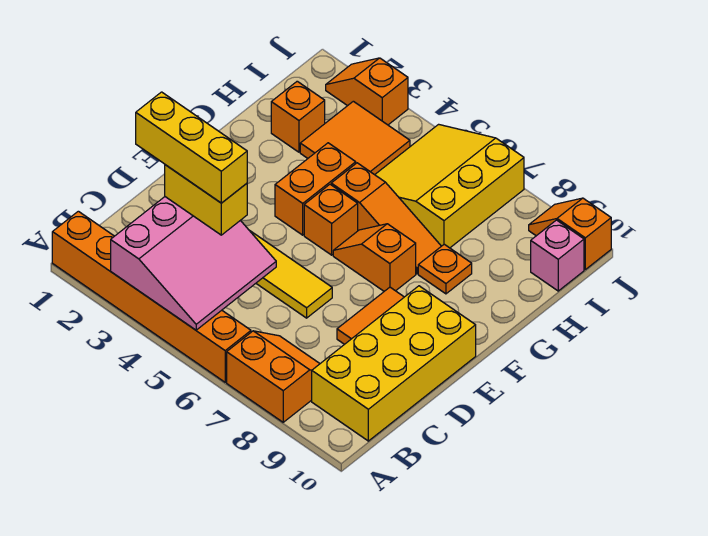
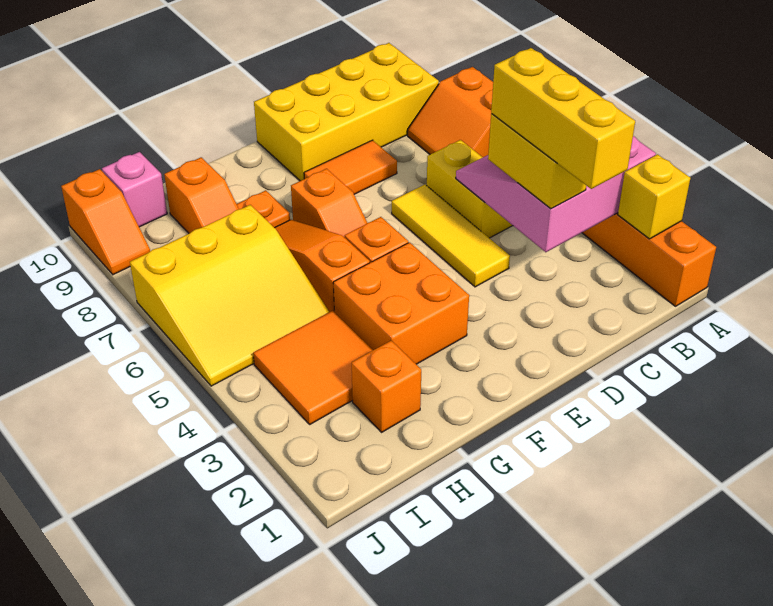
none -> yellow brick A2 level 2
none -> yellow brick C5:C6 level 1
orange brick F4:G4 level 1 -> orange brick F3:G4 level 1
orange slope J2:J3 level 1 top 3 -> orange slope H8:H9 level 1 top 9

